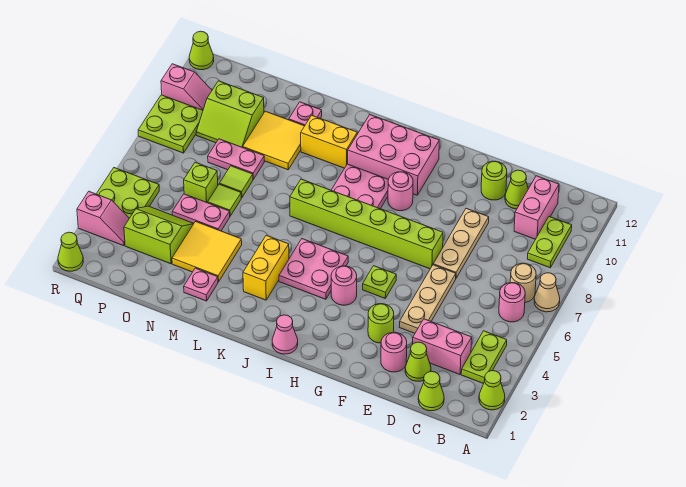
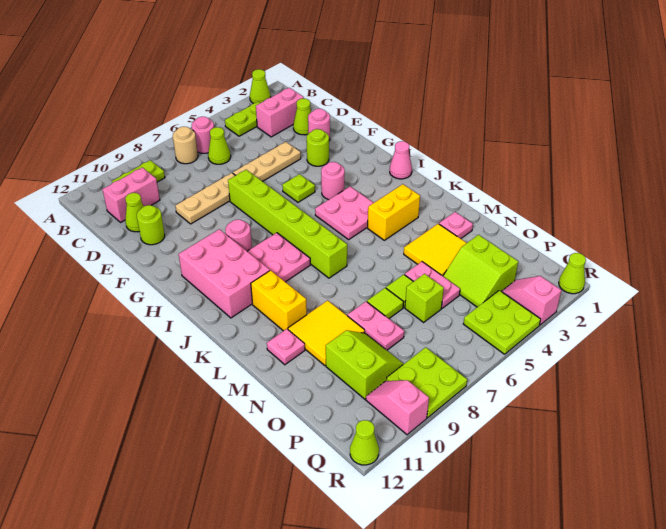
tan cone A7 level 1 -> none
lime cone C1 level 1 -> lime cone C6 level 1
pink brick C3:D3 level 1 -> pink brick C2:C3 level 1

